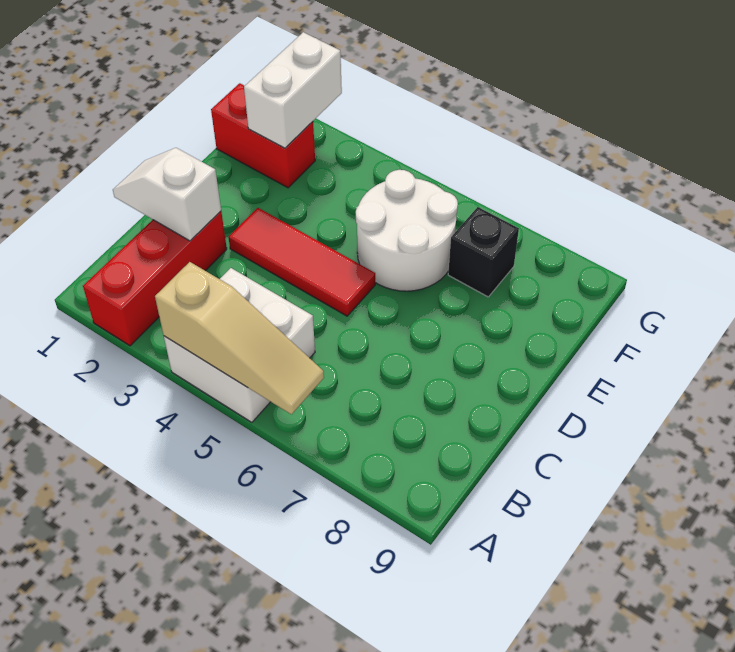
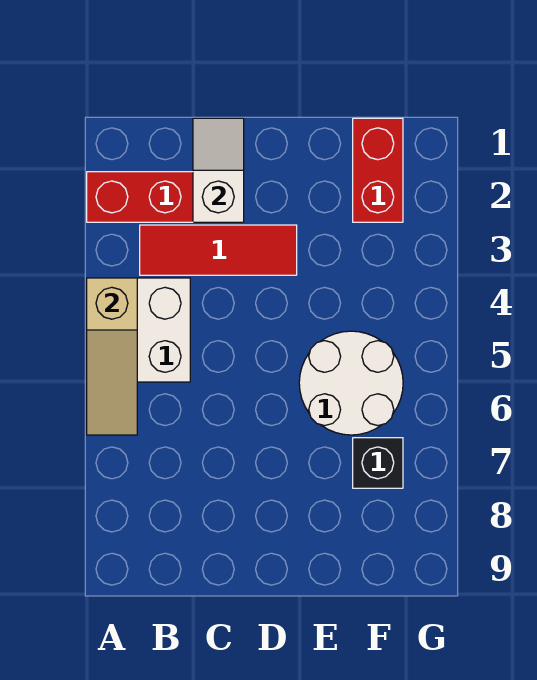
red tile D3:D5 level 1 -> red tile B3:D3 level 1
white brick F2:G2 level 2 -> none

